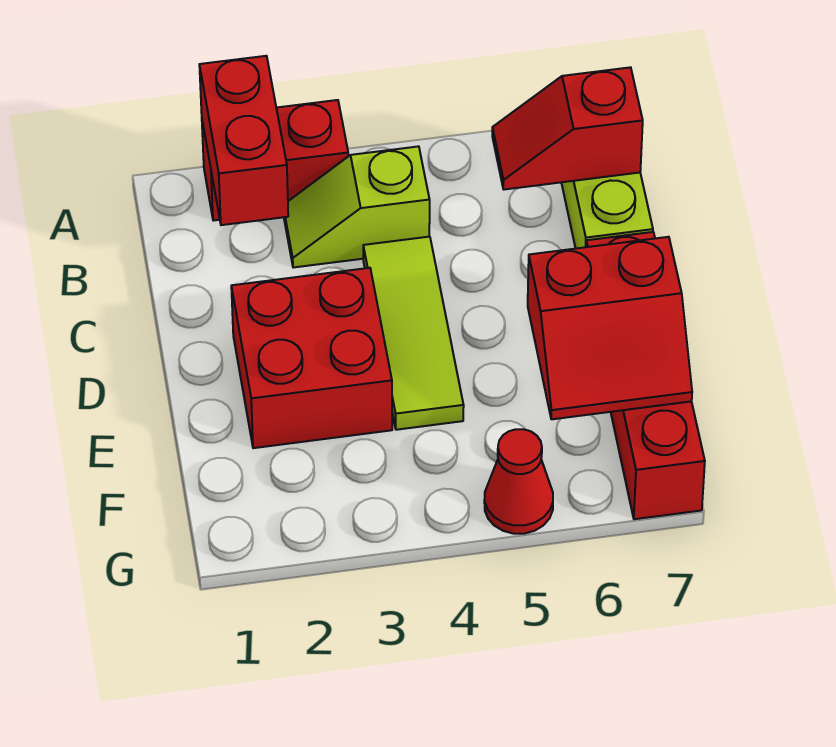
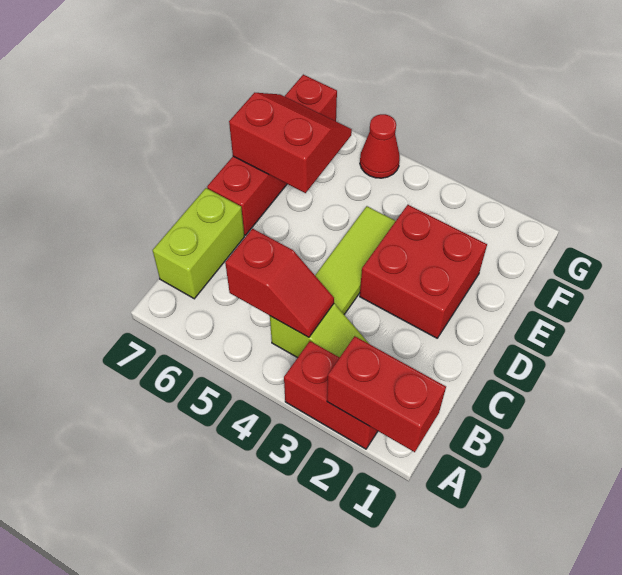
red brick A2:B2 level 2 -> red brick A1:A2 level 2
red slope B6:B7 level 2 top 7 -> red slope B4:B5 level 2 top 5

